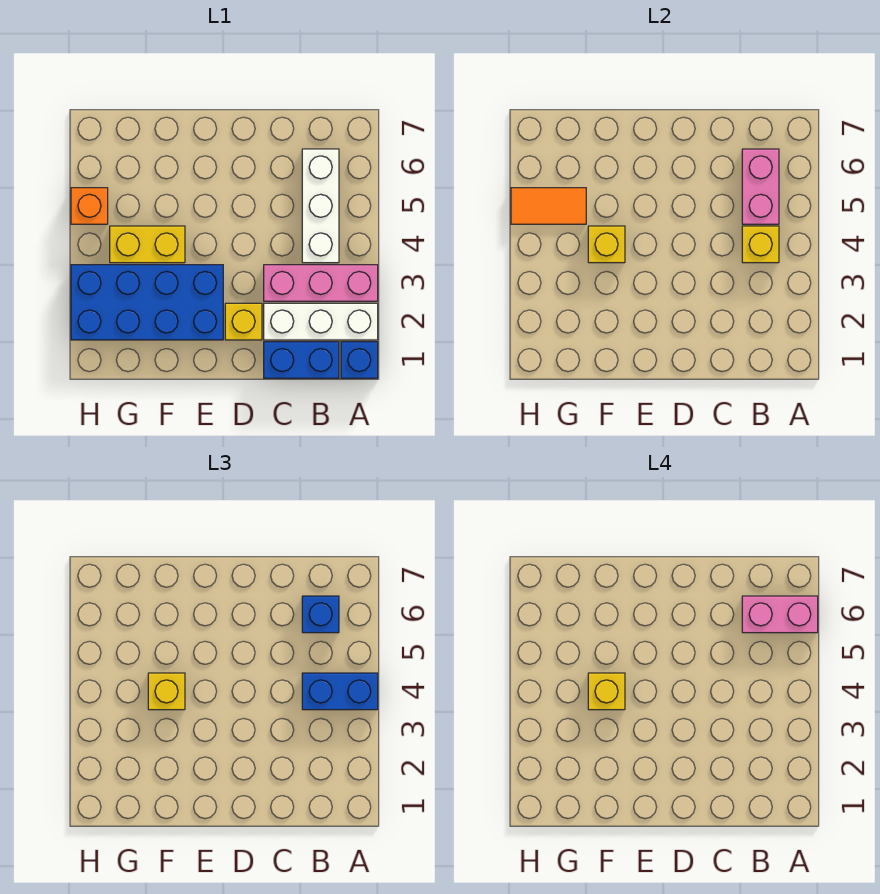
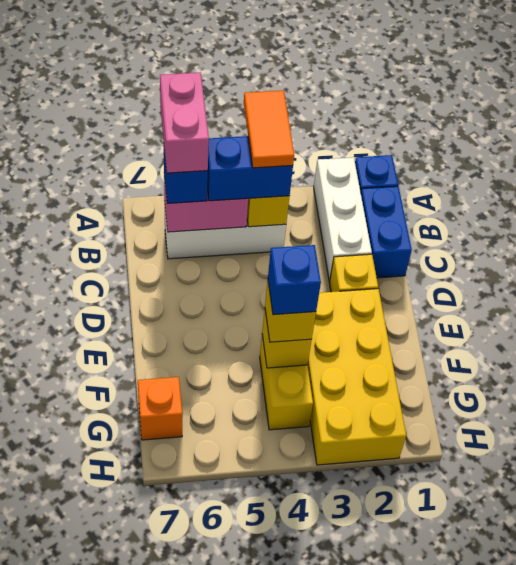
pink brick A3:C3 level 1 -> none
blue brick A4:B4 level 3 -> blue brick B4:B5 level 3
blue brick E2:H3 level 1 -> yellow brick E2:H3 level 1
yellow brick F4 level 4 -> blue brick F4 level 4
orange tile G5:H5 level 2 -> orange tile A4:B4 level 4
orange brick H5 level 1 -> orange brick G7 level 1

